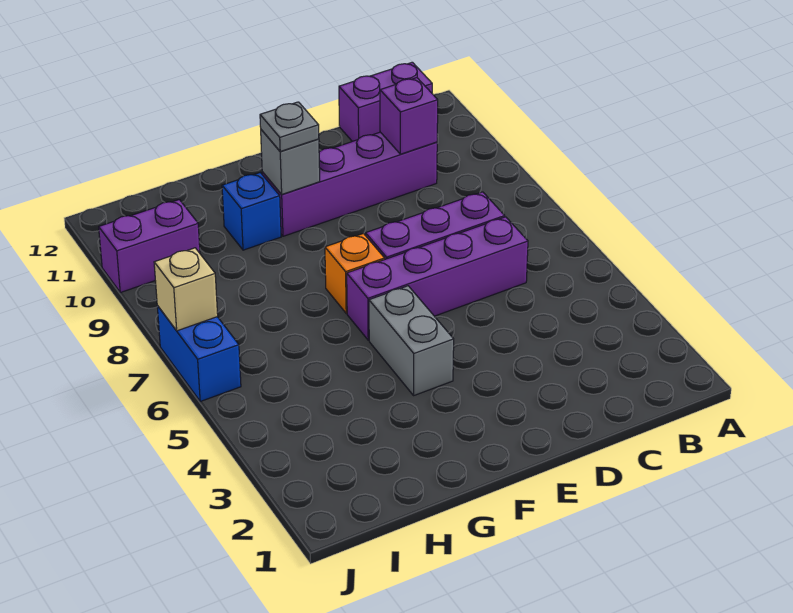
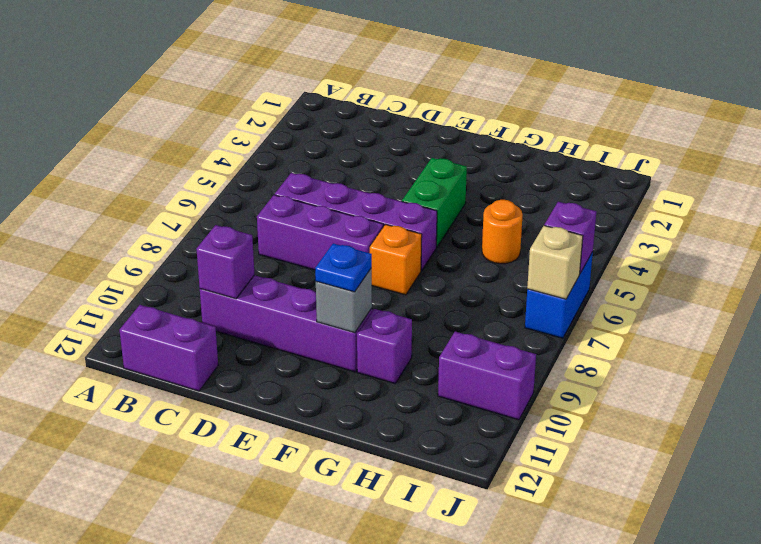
grey brick F4:F5 level 1 -> green brick F4:F5 level 1
grey plate F10 level 3 -> blue plate F10 level 3
blue brick G10 level 1 -> purple brick G10 level 1
none -> orange round brick H5 level 1
none -> purple brick J6 level 2

